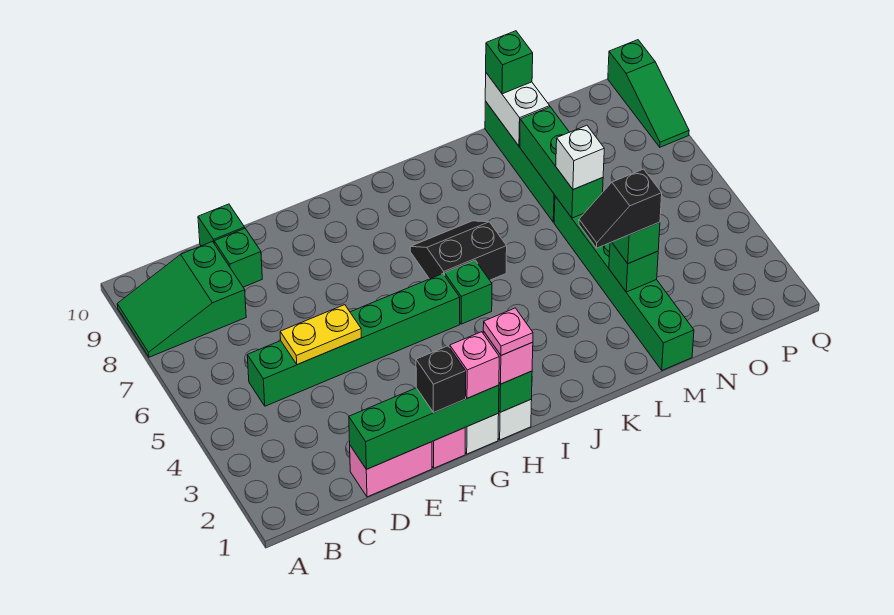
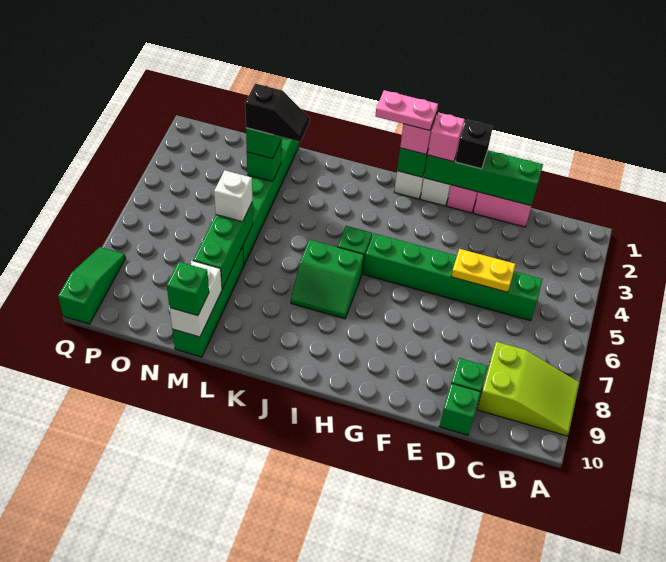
green slope A8:C9 level 1 top C -> lime slope A8:C9 level 1 top C
pink plate H1 level 4 -> pink plate H1:I1 level 4
black slope I6:J7 level 1 top 6 -> green slope I6:J7 level 1 top 6

